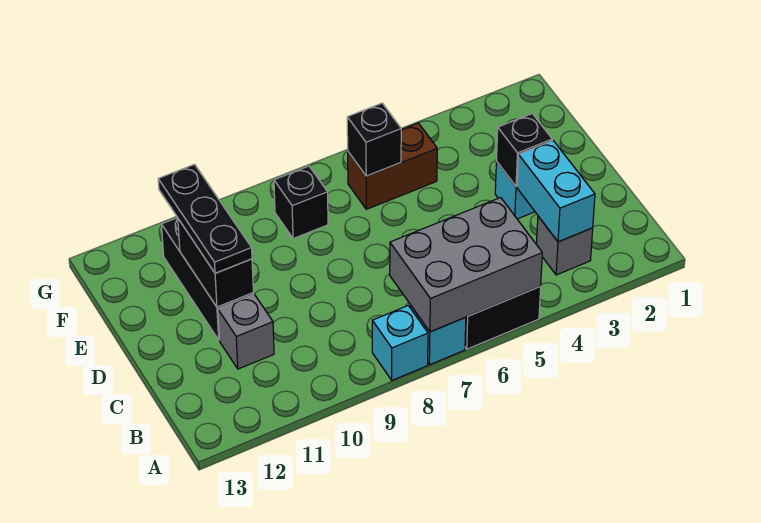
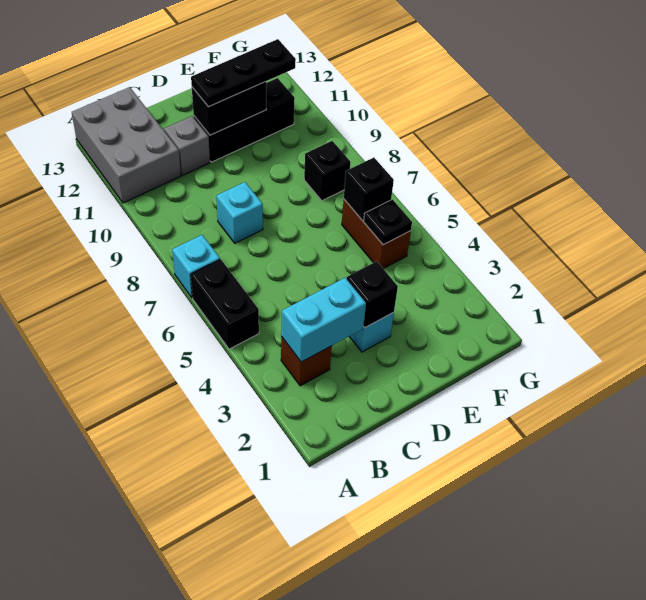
grey brick A5:B7 level 2 -> grey brick A11:B13 level 1
cyan brick A8 level 1 -> cyan brick C8 level 1
grey brick B3 level 1 -> brown brick B3 level 1
none -> black plate F5 level 2

